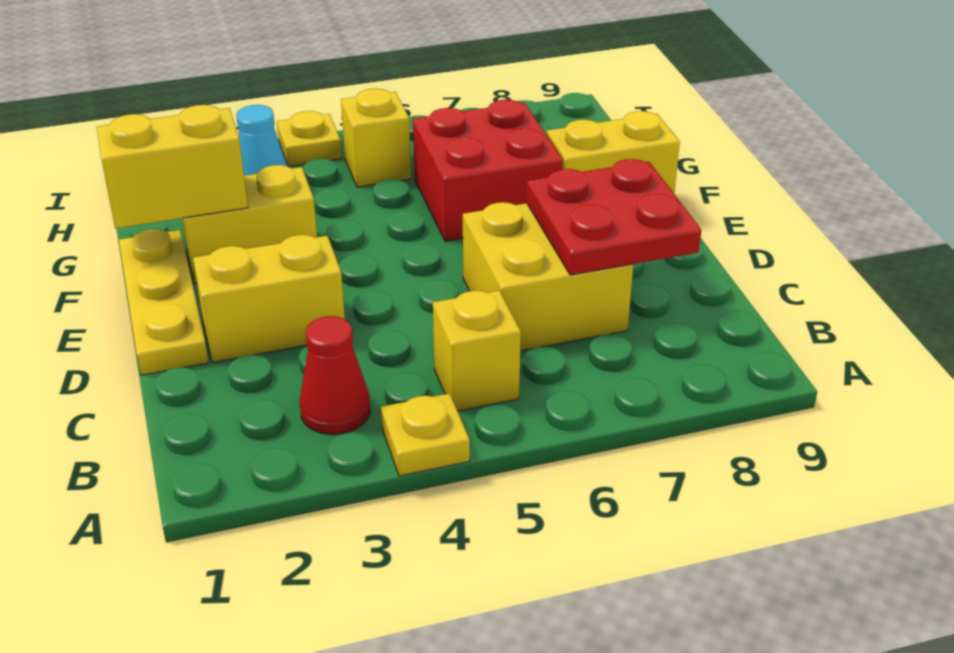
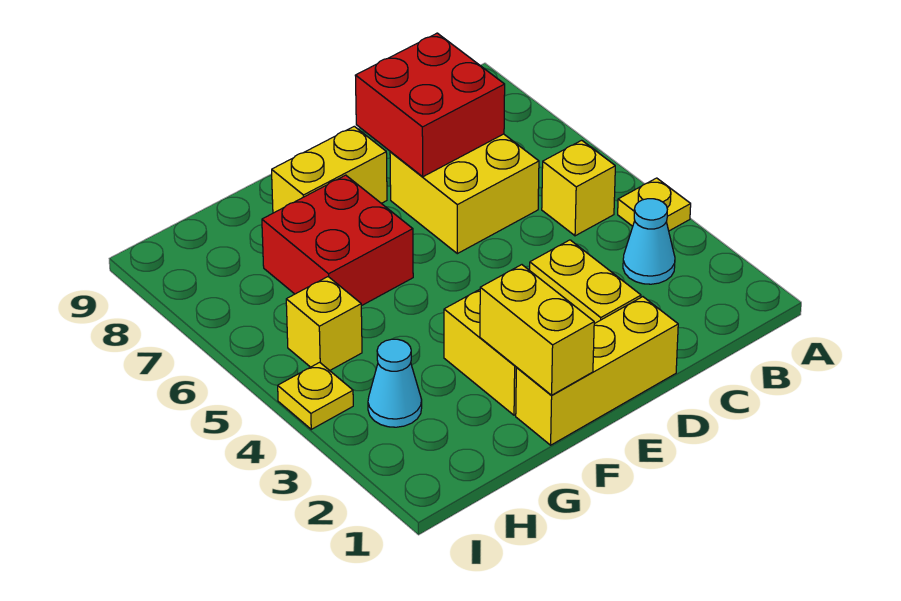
red cone B3 level 1 -> cyan cone B3 level 1
red plate C7:D8 level 2 -> red brick C7:D8 level 2
yellow plate D1:F1 level 1 -> yellow brick D1:F1 level 1
yellow brick F8:F9 level 1 -> yellow brick E8:F8 level 1

